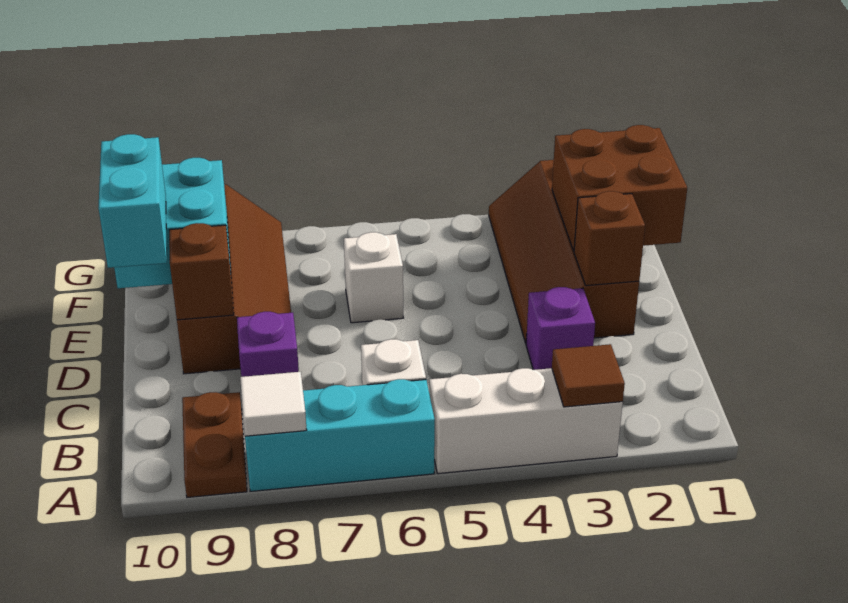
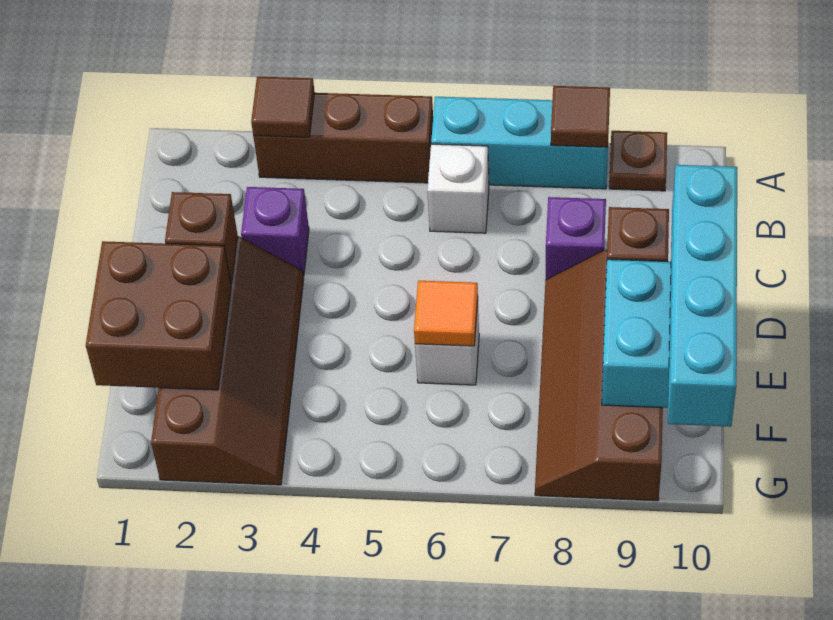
white brick A3:A5 level 1 -> brown brick A3:A5 level 1
white tile A8 level 2 -> brown tile A8 level 2
brown plate A9:B9 level 1 -> brown plate A9 level 1
cyan brick D10:E10 level 3 -> cyan brick D10:G10 level 3
none -> orange tile E6 level 2

